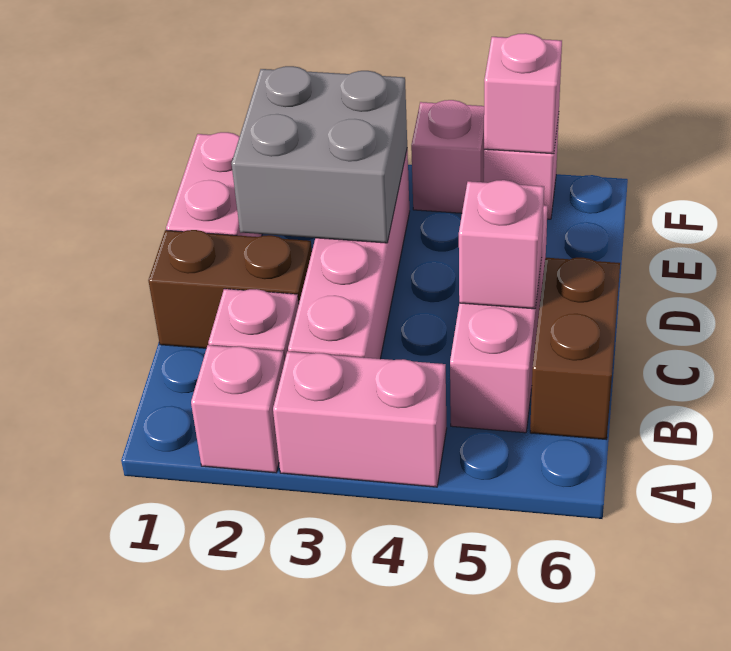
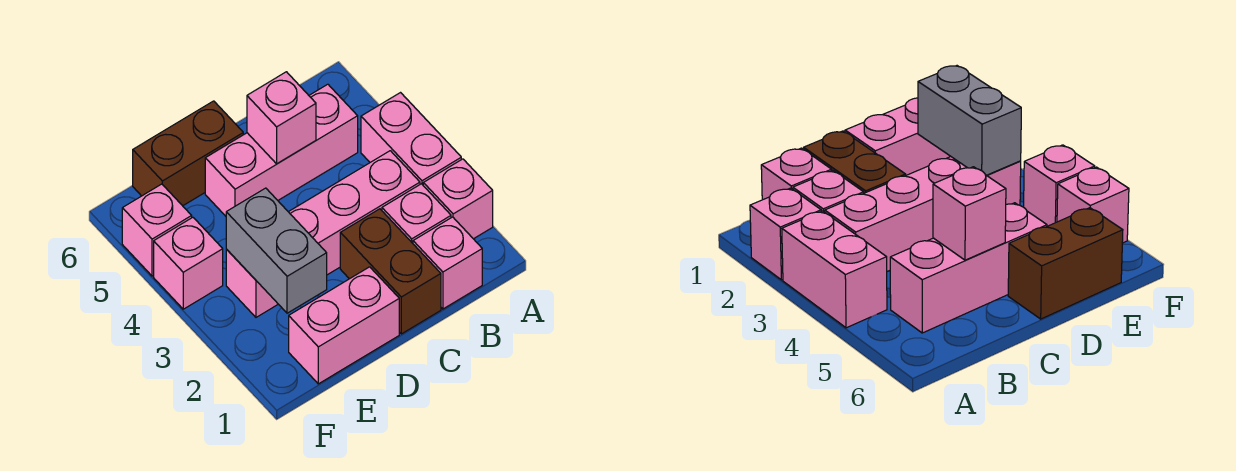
brown brick B6:C6 level 1 -> brown brick D6:E6 level 1
grey brick D2:E3 level 2 -> grey brick E2:E3 level 2
pink brick F5 level 2 -> pink brick B1 level 1

